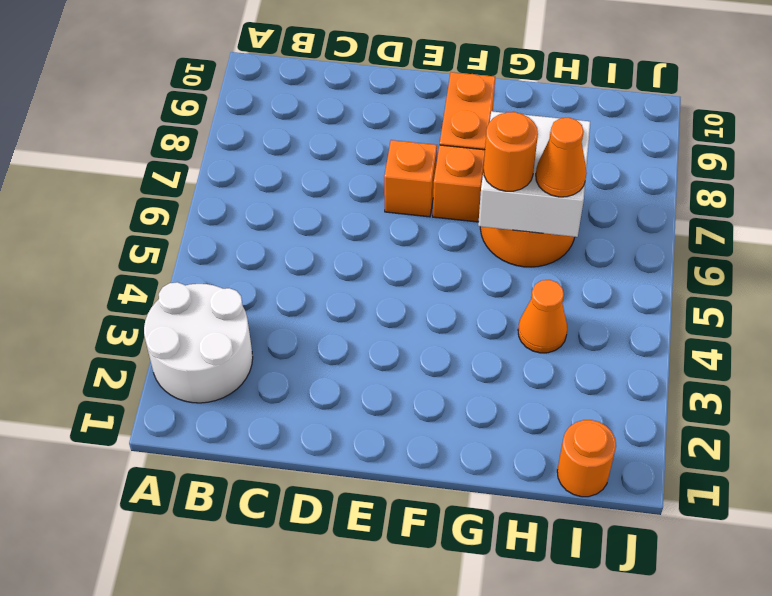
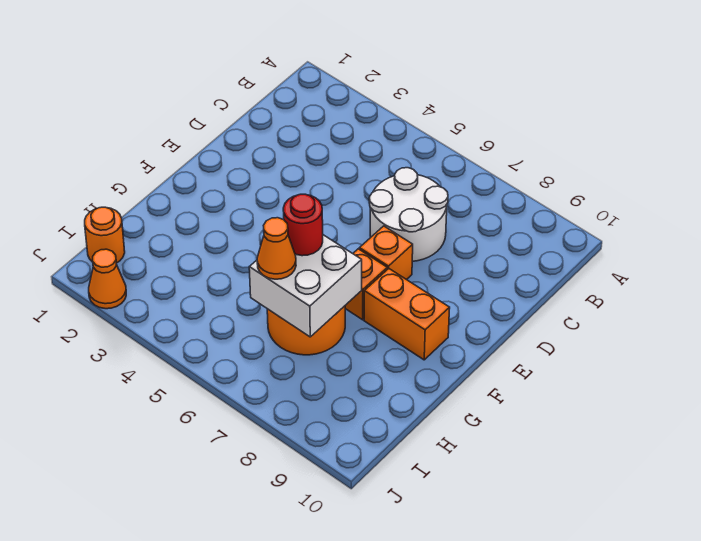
white round brick A2:B3 level 1 -> white round brick C6:D7 level 1
orange round brick G6 level 3 -> red round brick G6 level 3
orange cone H4 level 1 -> orange cone J2 level 1

